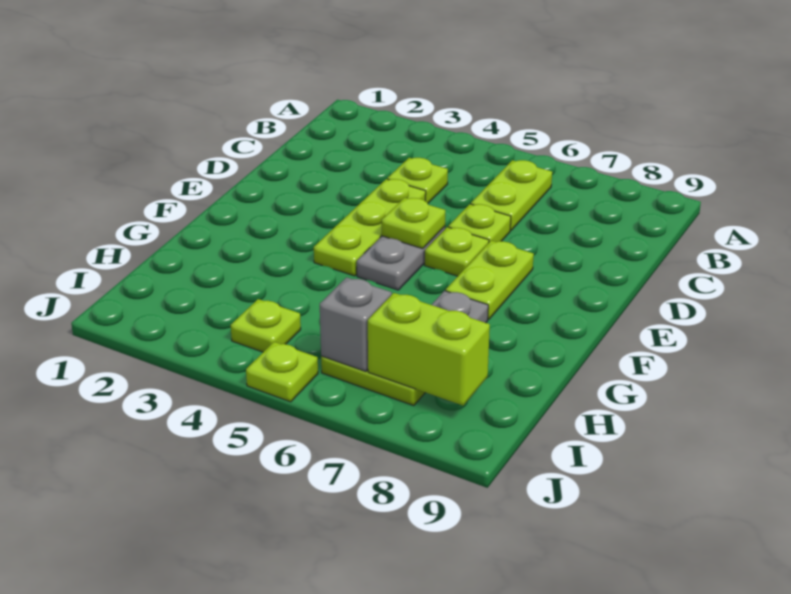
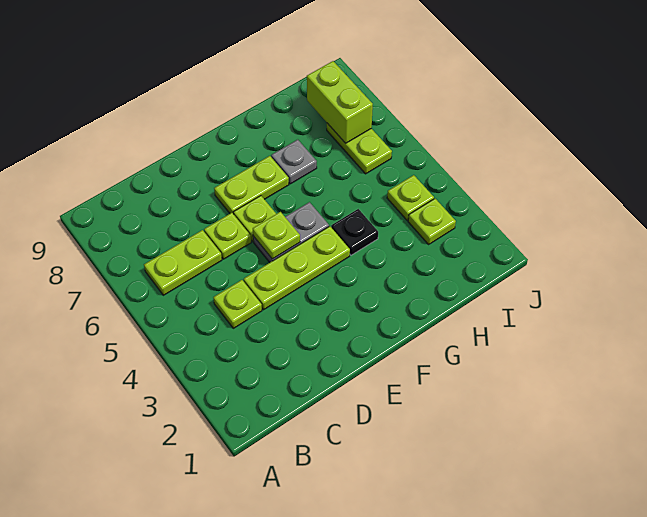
none -> black plate G4 level 1
grey brick I6 level 2 -> none
lime plate J5 level 1 -> lime plate I3 level 1

